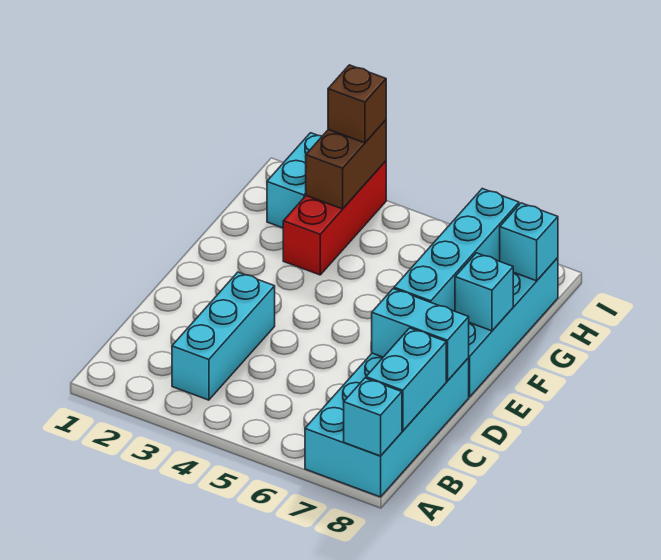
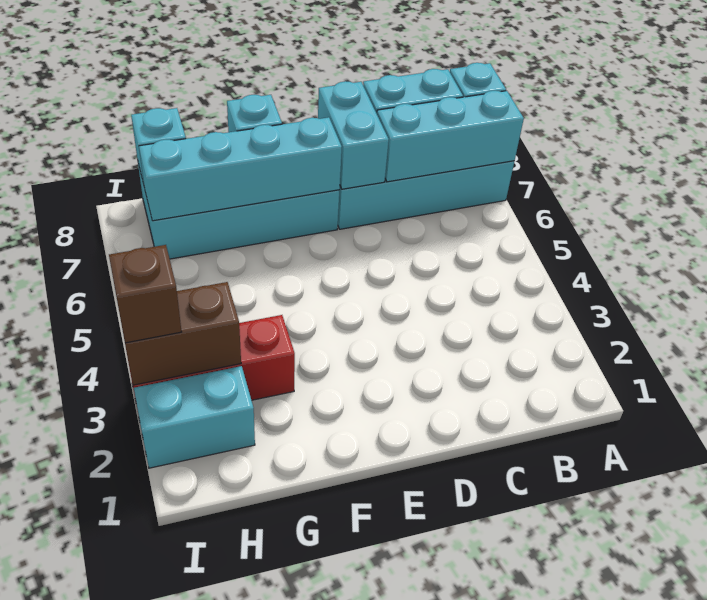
cyan brick B3:D3 level 1 -> cyan brick A7:C7 level 2

